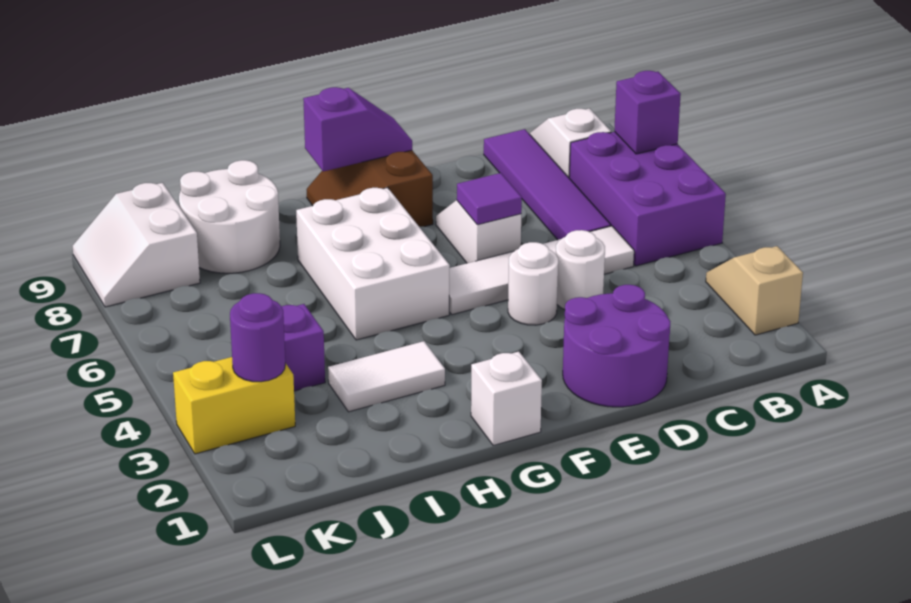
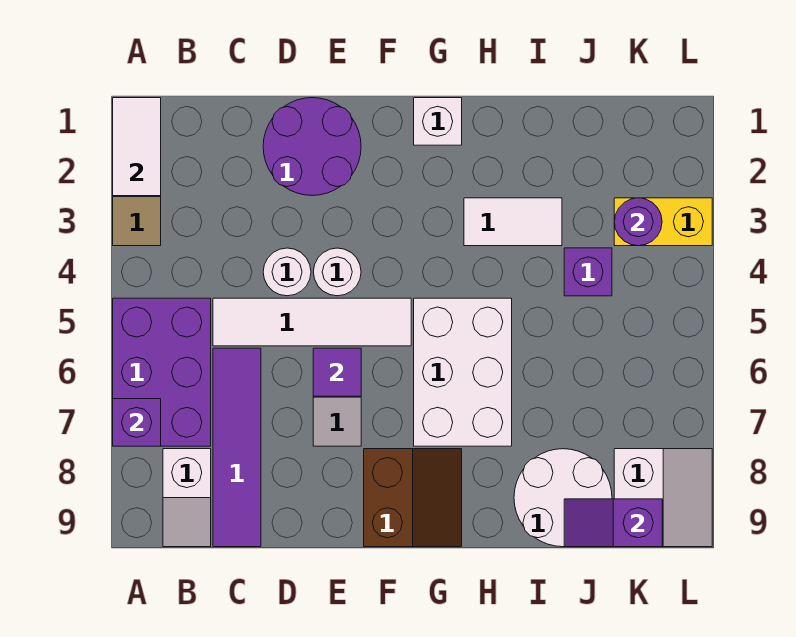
none -> white tile A1:A2 level 2
purple slope F9:G9 level 2 top G -> purple slope J9:K9 level 2 top K

